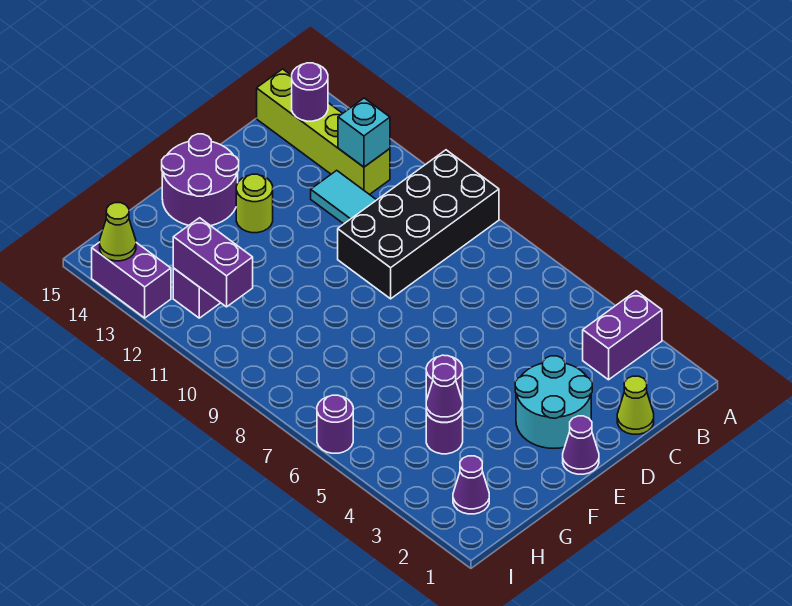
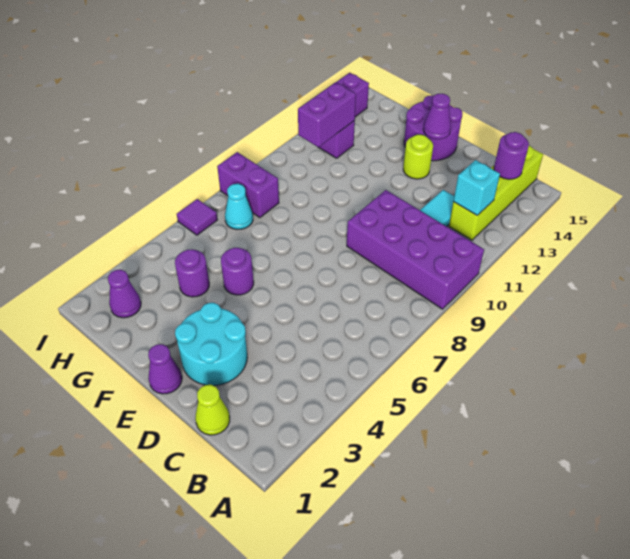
purple brick A3:B3 level 1 -> purple brick H8:I8 level 1
black brick A9:D10 level 1 -> purple brick A9:D10 level 1
purple cone G4 level 2 -> purple cone E14 level 2
none -> cyan cone H7 level 1
purple round brick I6 level 1 -> purple tile I6 level 1
lime cone I14 level 2 -> none

